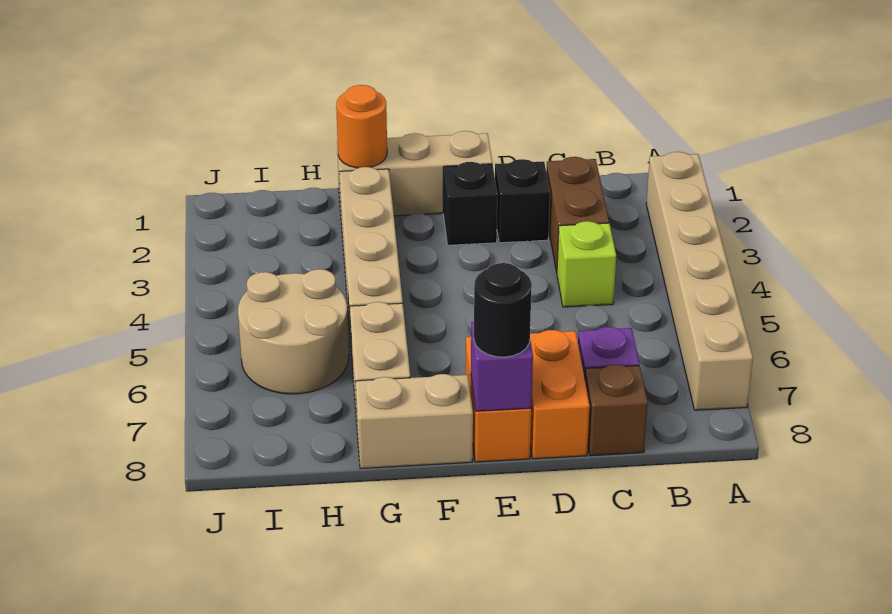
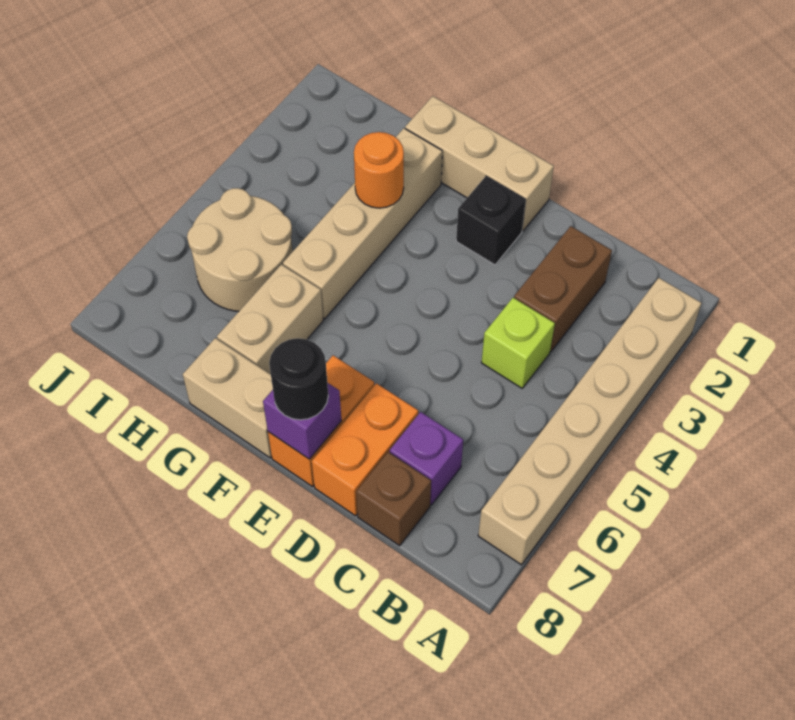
black brick D2 level 1 -> none
orange round brick G1 level 2 -> orange round brick G3 level 2

